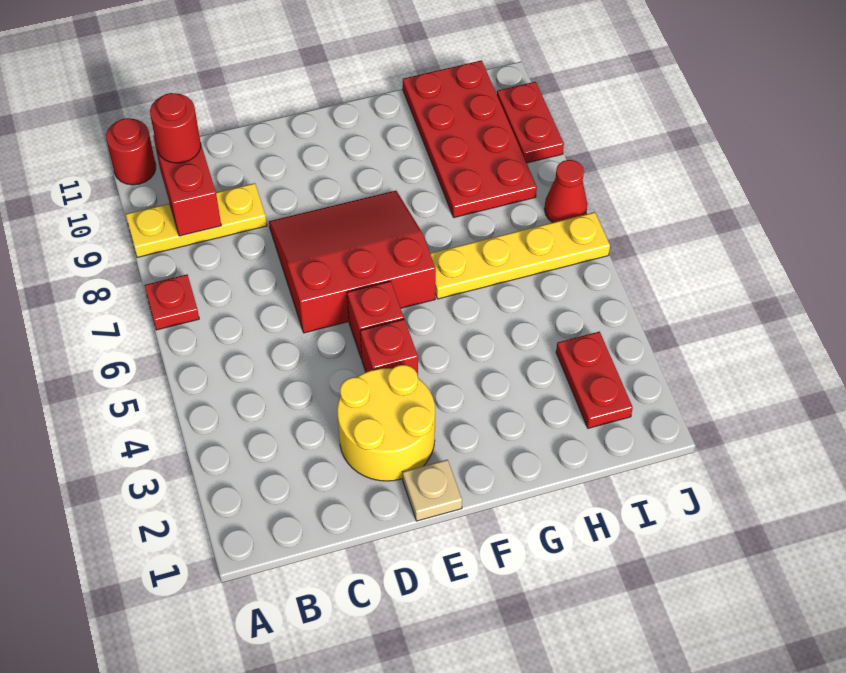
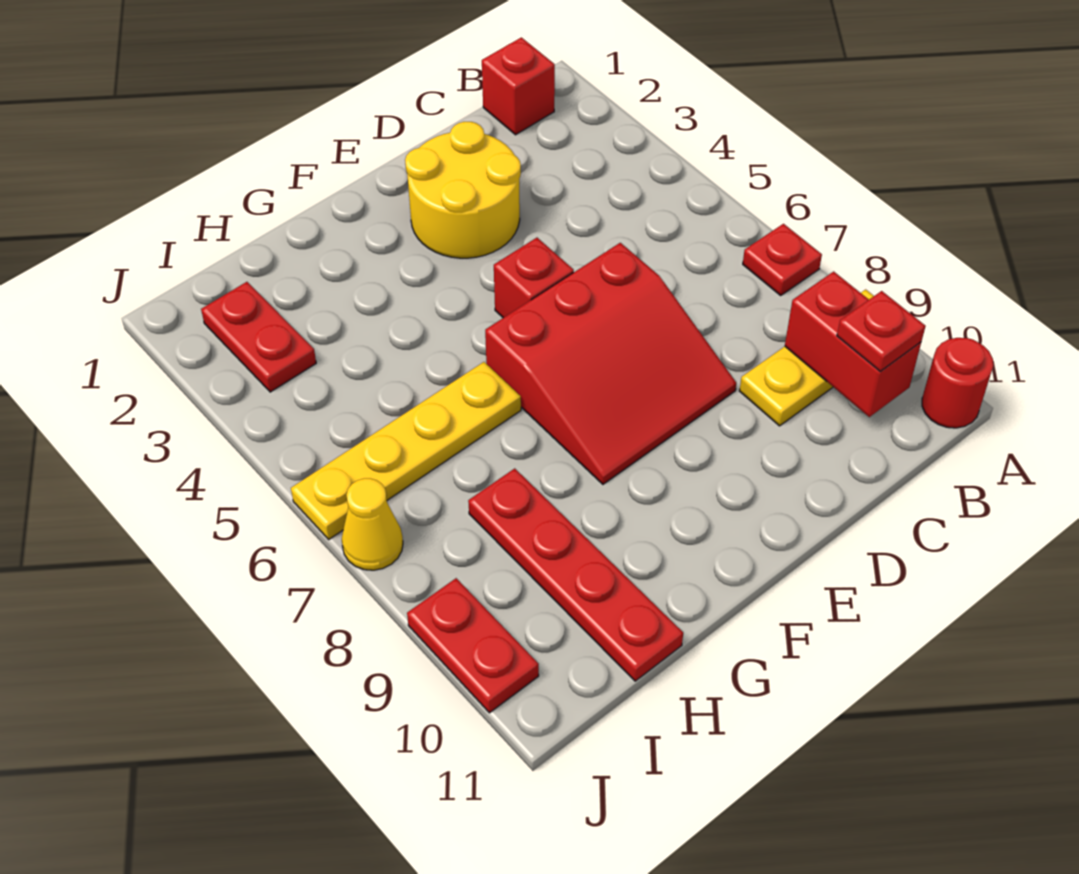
red round brick B10 level 3 -> red plate B10 level 3
tan plate E1 level 1 -> none
red brick E4 level 1 -> red brick B1 level 1
red plate H8:I11 level 1 -> red plate H8:H11 level 1
red cone J7 level 1 -> yellow cone J7 level 1

